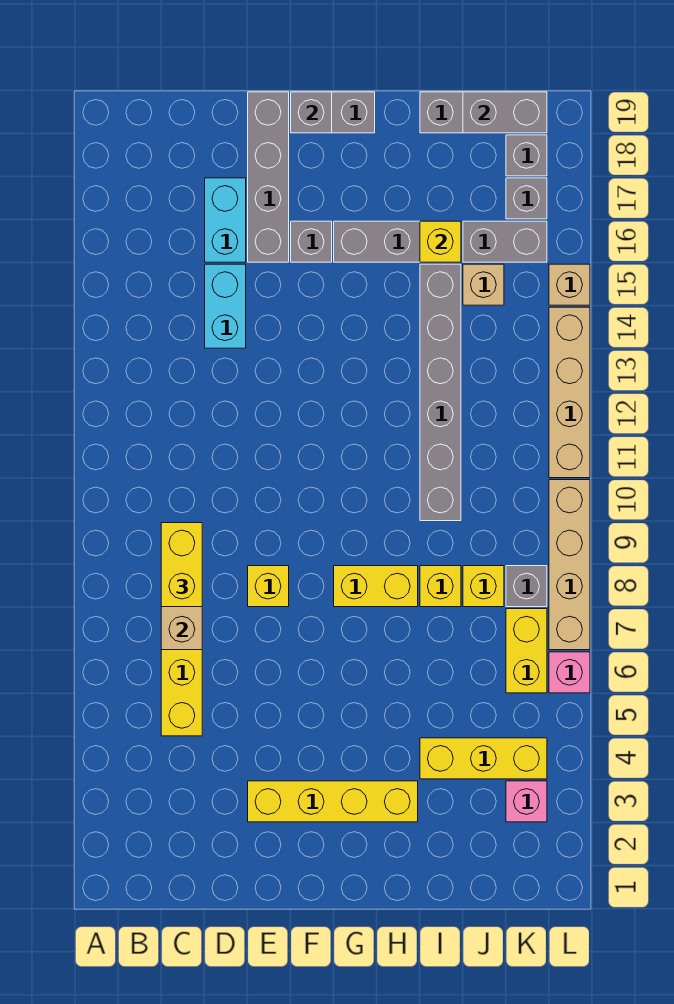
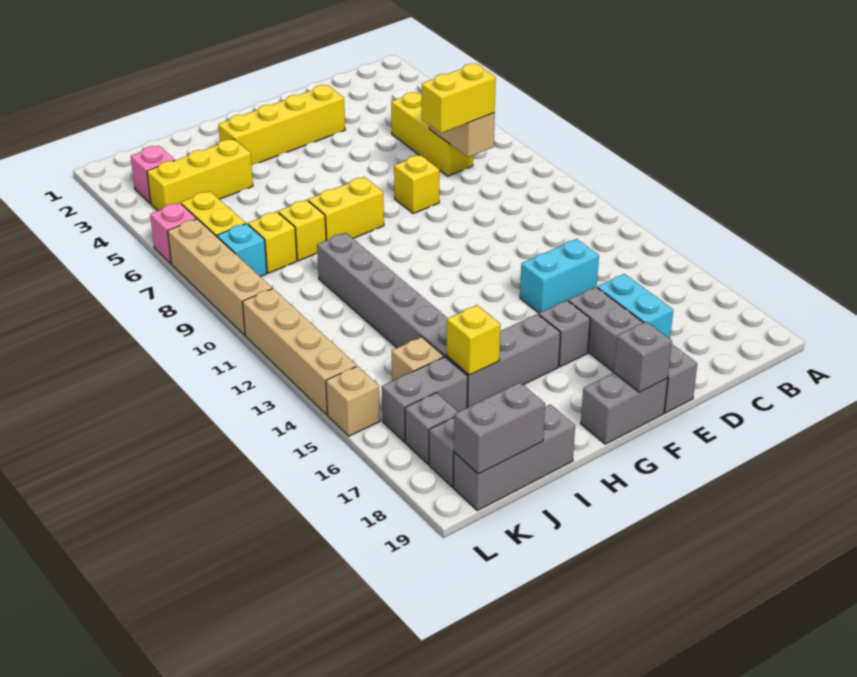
yellow brick C8:C9 level 3 -> yellow brick C8:D8 level 3
cyan brick D14:D15 level 1 -> cyan brick D14:E14 level 1
grey brick K8 level 1 -> cyan brick K8 level 1

